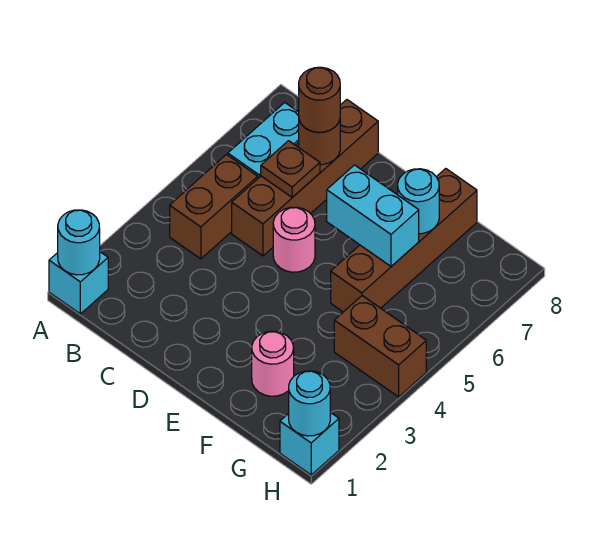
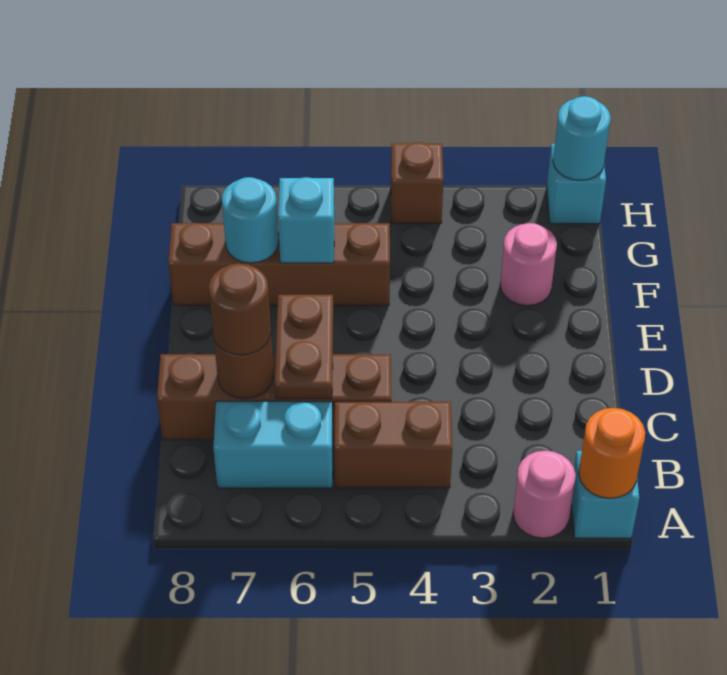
cyan round brick A1 level 2 -> orange round brick A1 level 2
brown plate C6 level 2 -> brown plate C6:D6 level 2
pink round brick D5 level 1 -> pink round brick A2 level 1
cyan brick E6:F6 level 2 -> cyan brick F6 level 2
brown brick G4:H4 level 1 -> brown brick H4 level 1

